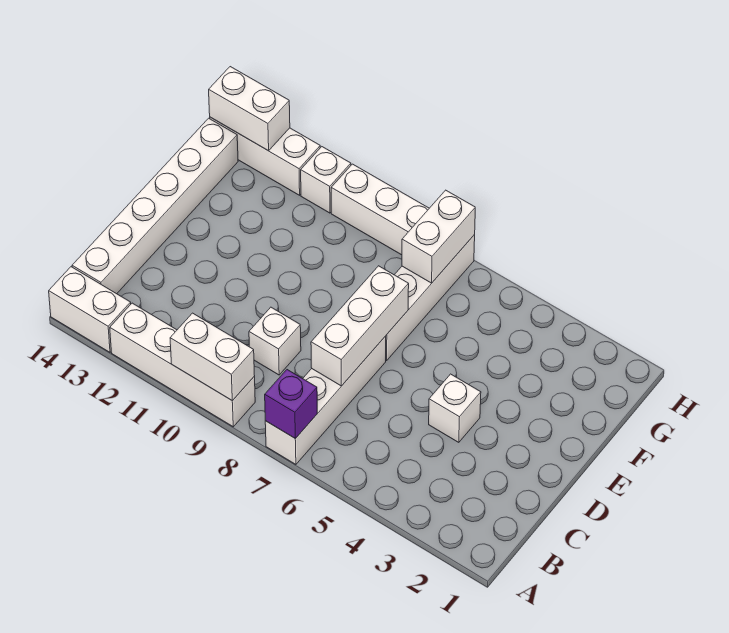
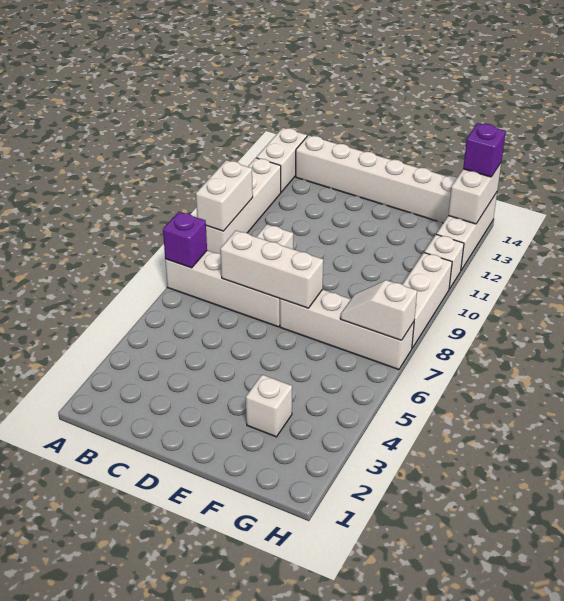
white brick D4 level 1 -> white brick F3 level 1
white brick G7:H7 level 2 -> white slope G7:H7 level 2 top H
none -> purple brick H14 level 3

